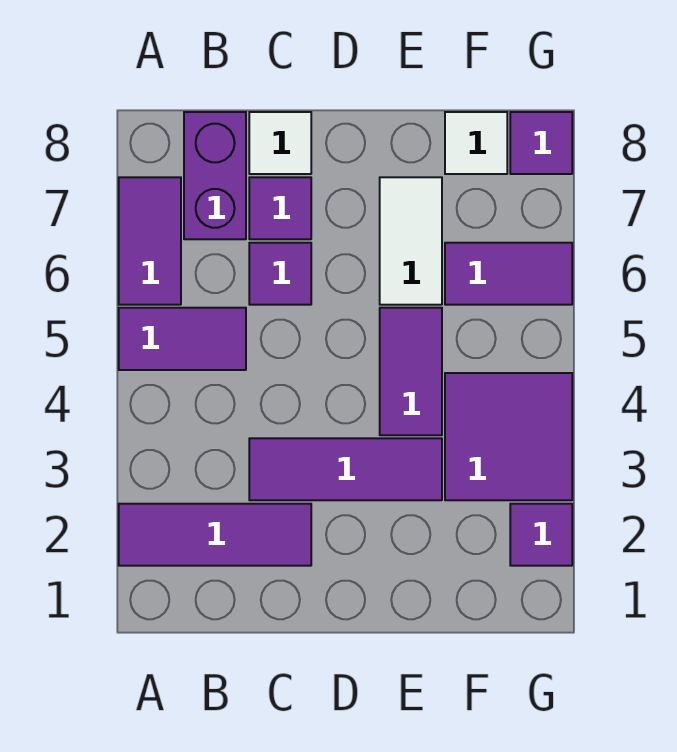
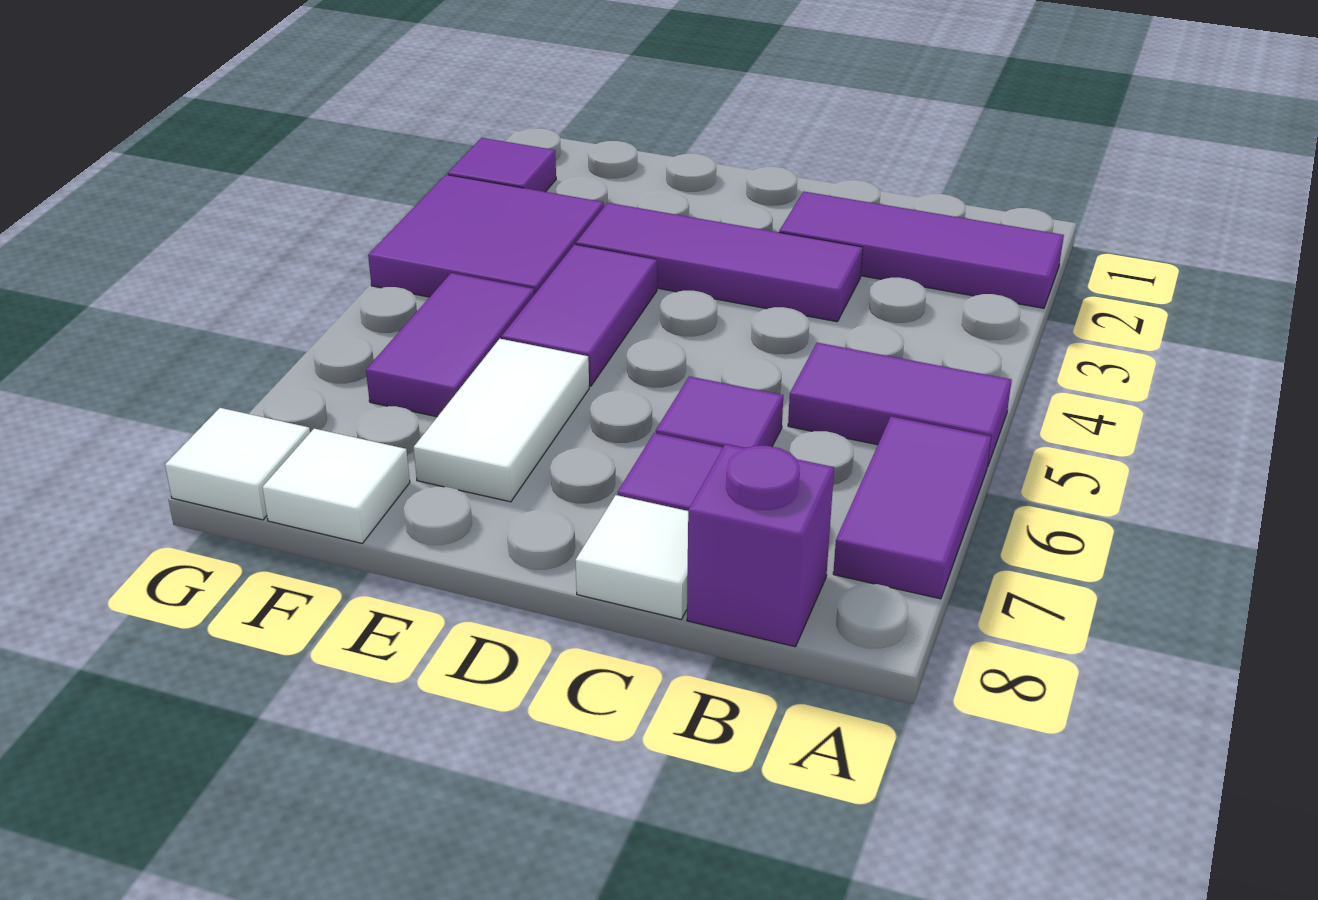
purple brick B7:B8 level 1 -> purple brick B8 level 1
purple tile F6:G6 level 1 -> purple tile F5:F6 level 1
purple tile G8 level 1 -> white tile G8 level 1

